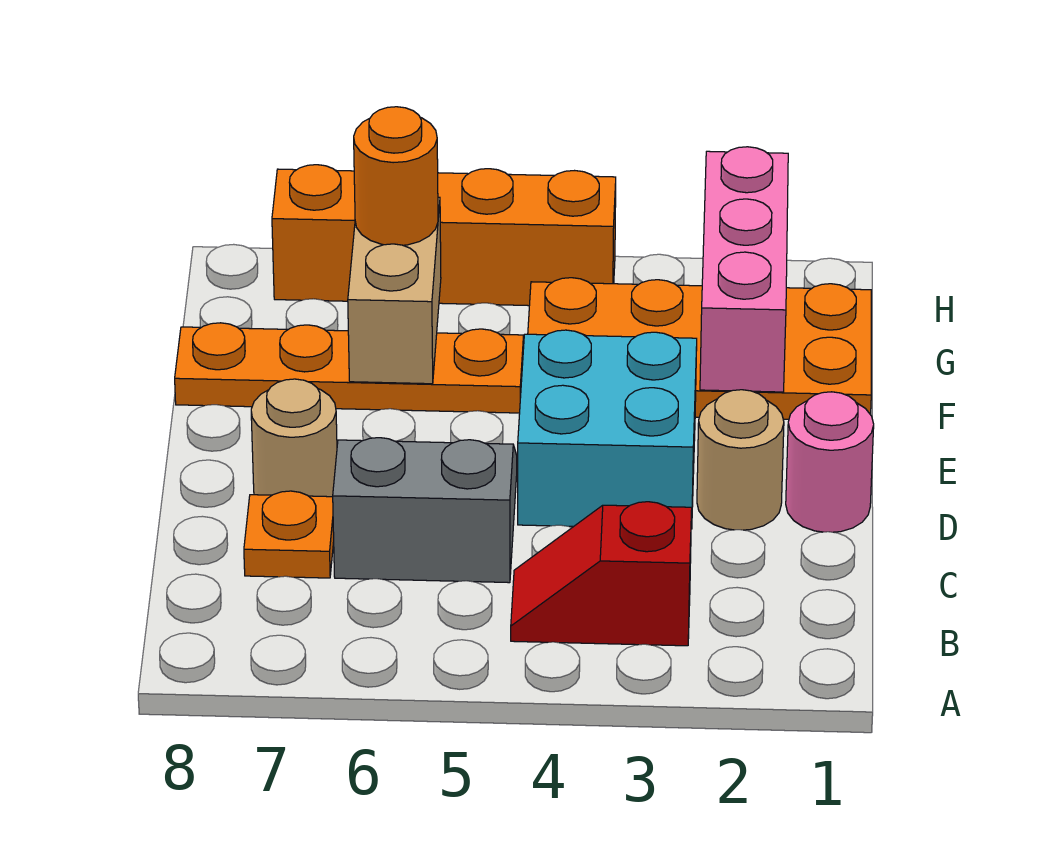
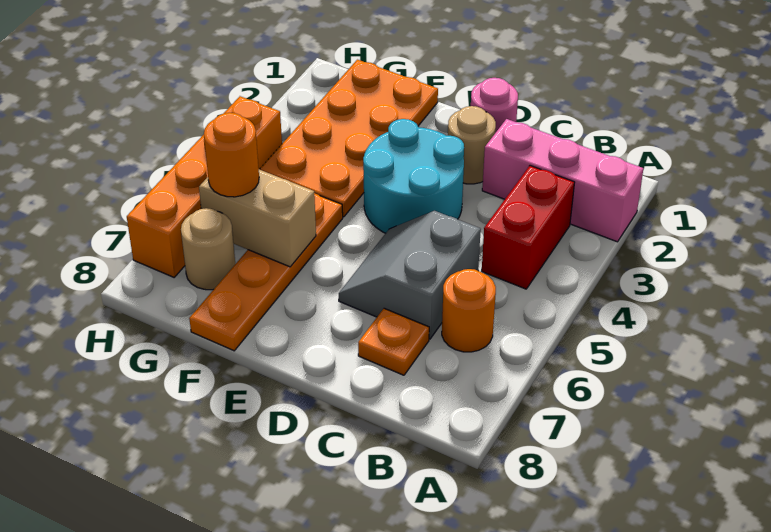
red slope B3:B4 level 1 top 3 -> red brick B3:B4 level 1
none -> orange round brick B6 level 1
cyan brick D3:E4 level 1 -> cyan round brick D3:E4 level 1
tan round brick D7 level 1 -> tan round brick G7 level 1
pink brick F2:H2 level 2 -> pink brick A2:C2 level 1

